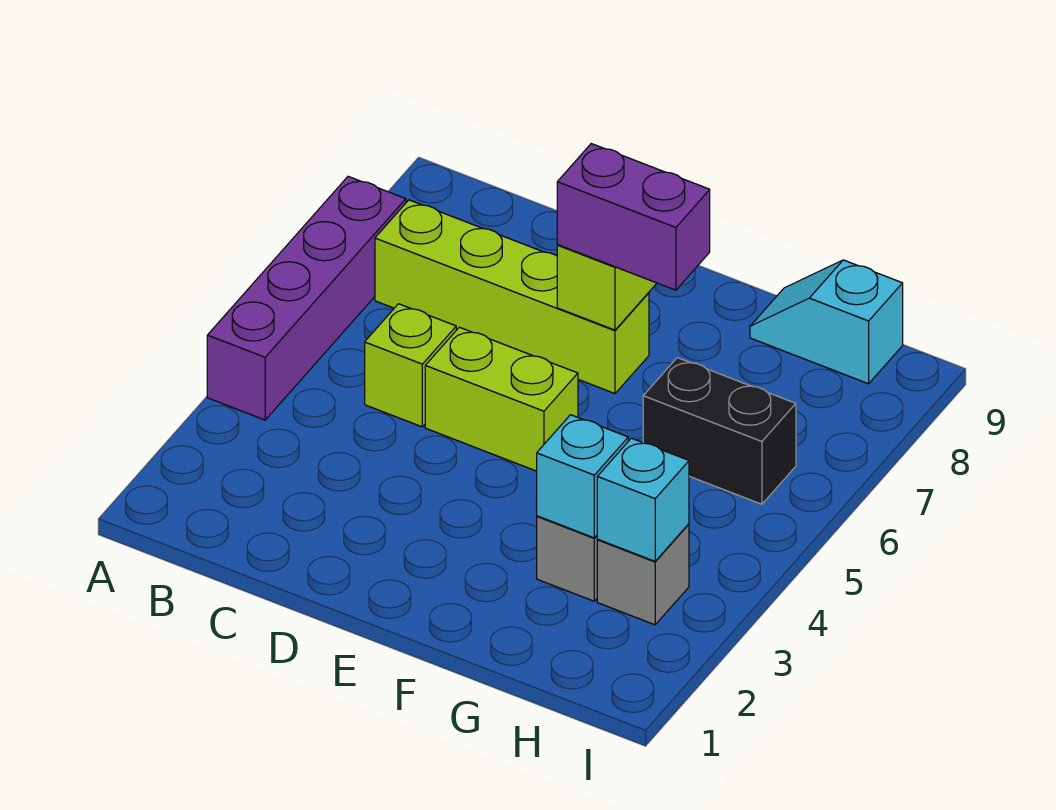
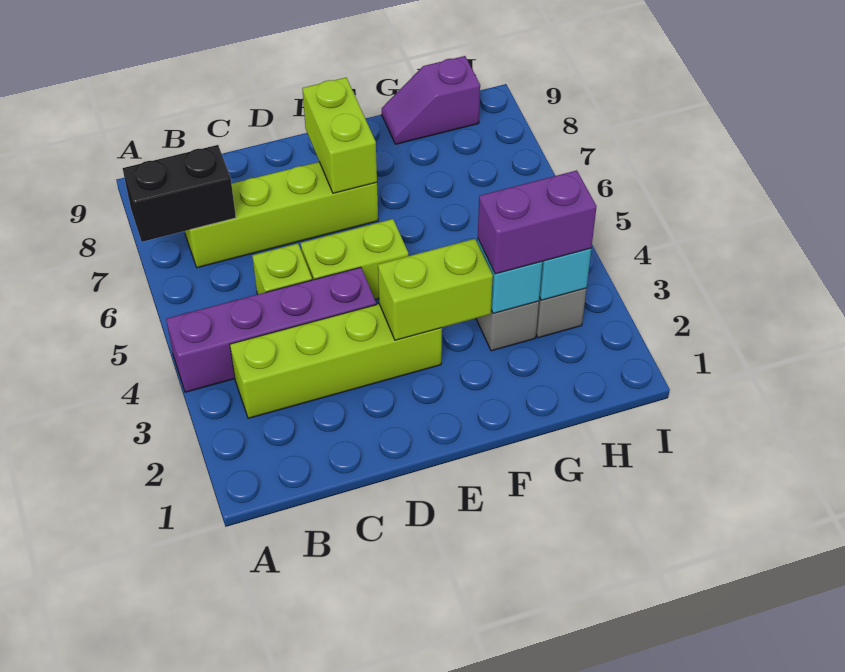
purple brick A4:A7 level 1 -> purple brick A4:D4 level 1
none -> lime brick B3:E3 level 1
none -> lime brick E3:F3 level 2
purple brick E7:F7 level 3 -> purple brick G3:H3 level 3
black brick G6:H6 level 1 -> black brick A7:B7 level 2
cyan slope G9:H9 level 1 top H -> purple slope G9:H9 level 1 top H

